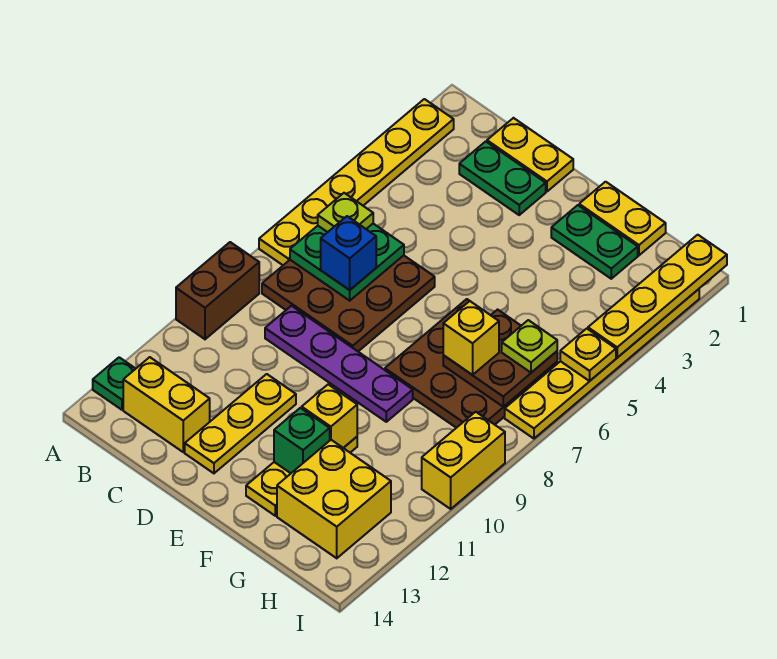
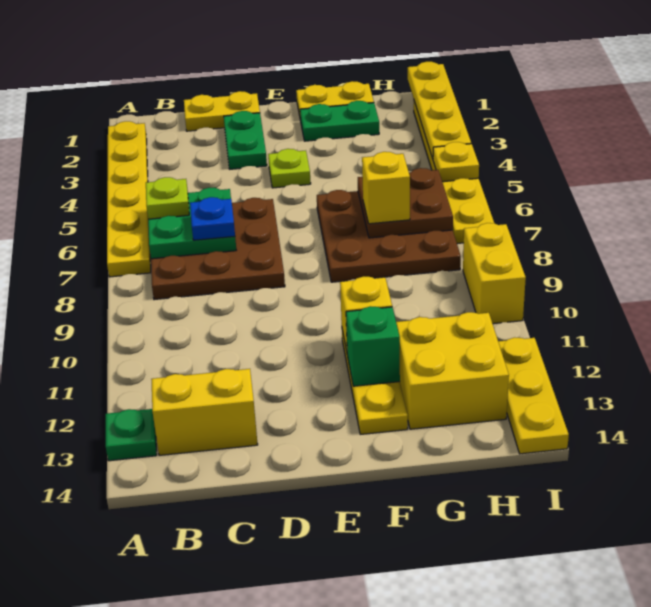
brown brick A9:A10 level 1 -> none
green plate C2:D2 level 1 -> green plate D2:D3 level 1
blue brick C7 level 3 -> blue plate C7 level 3
purple plate C9:F9 level 1 -> none
yellow plate D11:D13 level 1 -> yellow plate I12:I14 level 1
lime plate H6 level 3 -> lime plate E4 level 1

